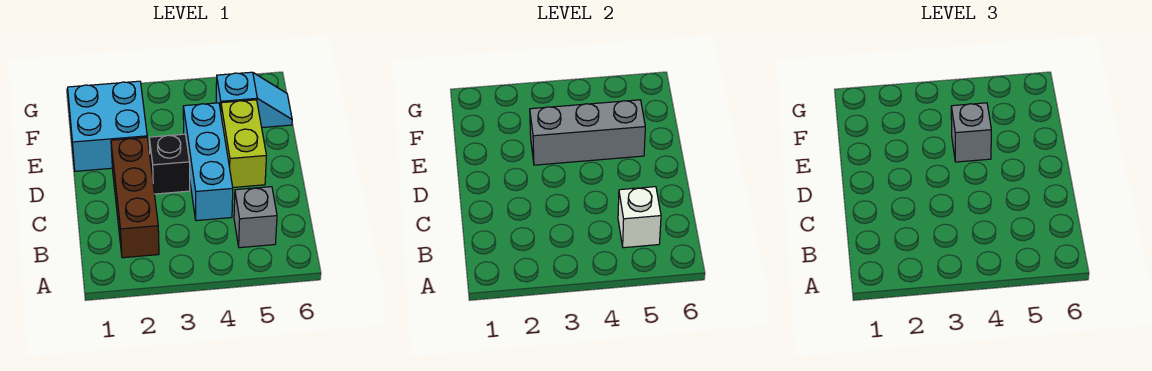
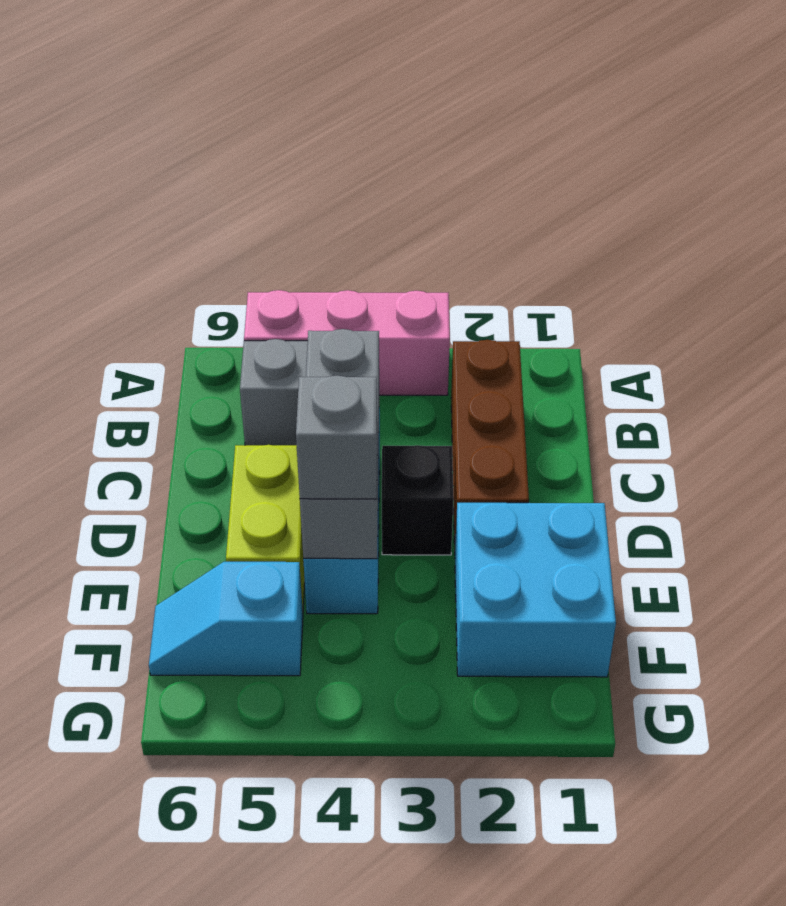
none -> pink brick A3:A5 level 1
white brick B5 level 2 -> none
grey brick E3:E5 level 2 -> grey brick C4:E4 level 2

